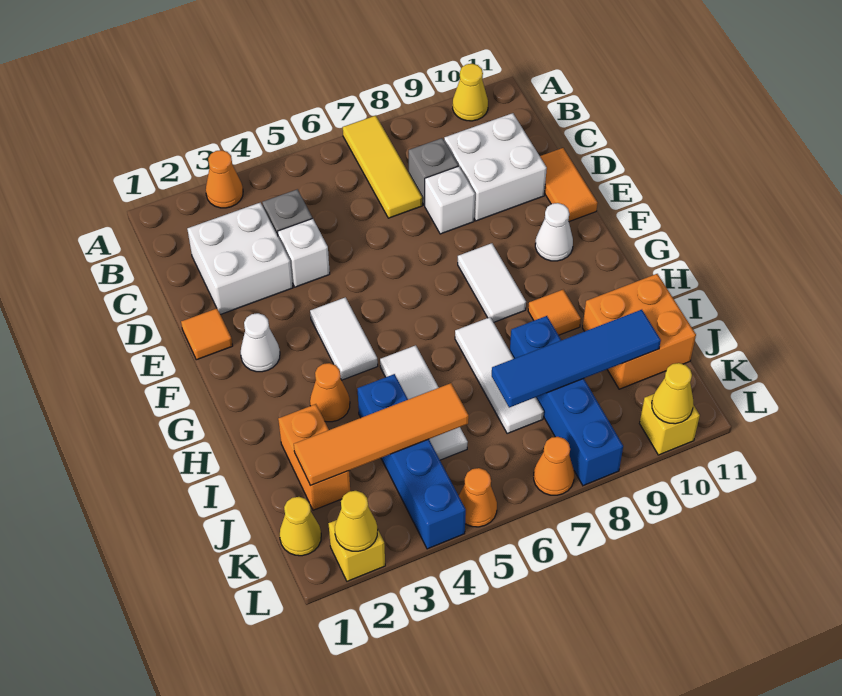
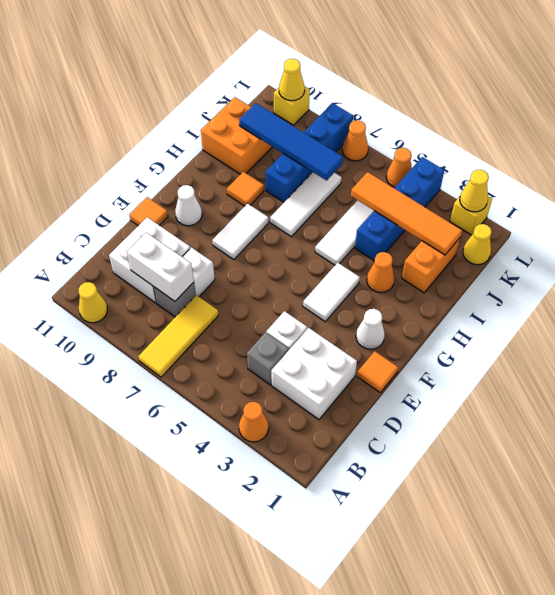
none -> white brick C8:C9 level 2
orange tile D11:E11 level 1 -> orange tile E11 level 1

